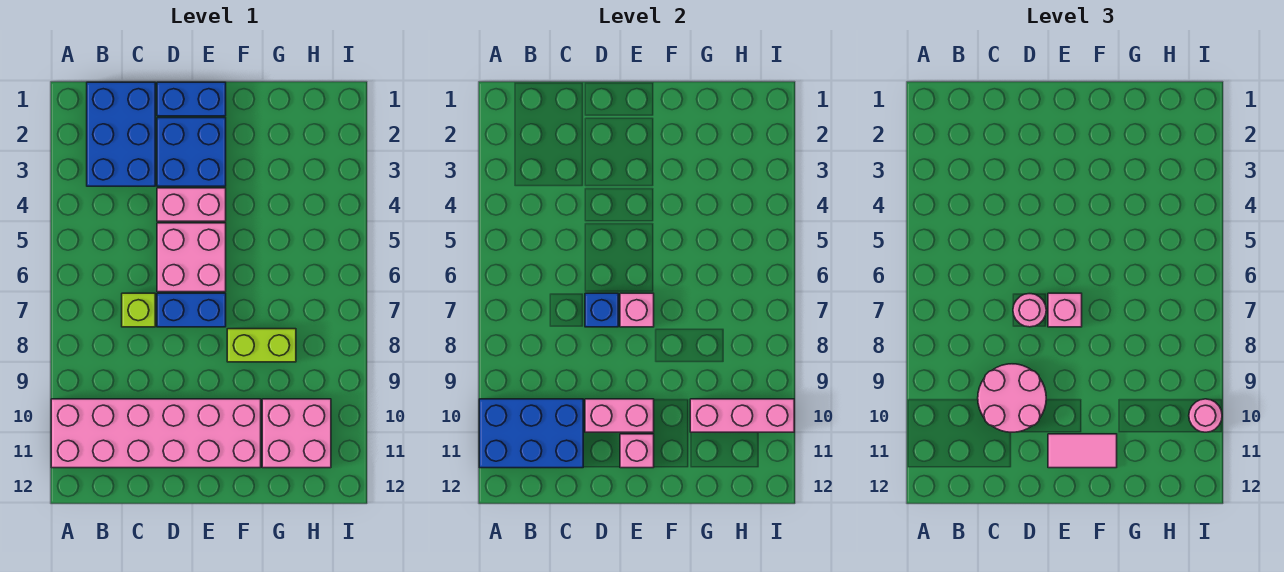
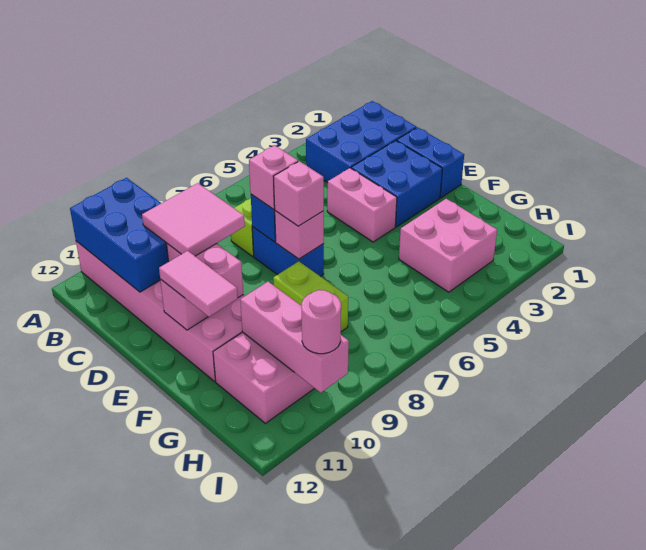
pink round brick C9:D10 level 3 -> pink tile C9:D10 level 3
pink brick D5:E6 level 1 -> pink brick G3:H4 level 1
pink round brick D7 level 3 -> pink brick D7 level 3

